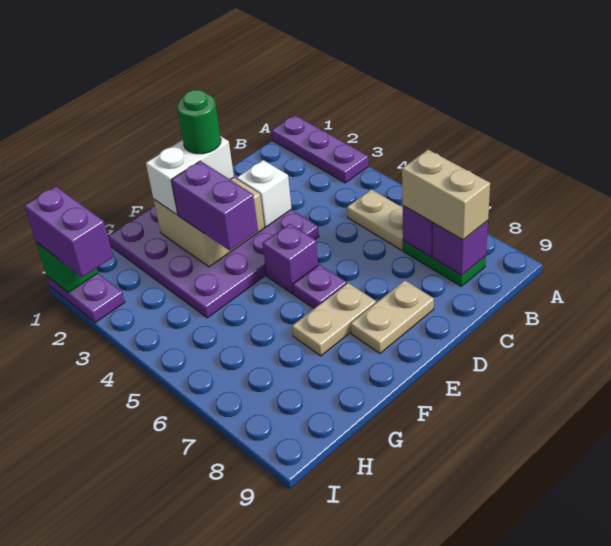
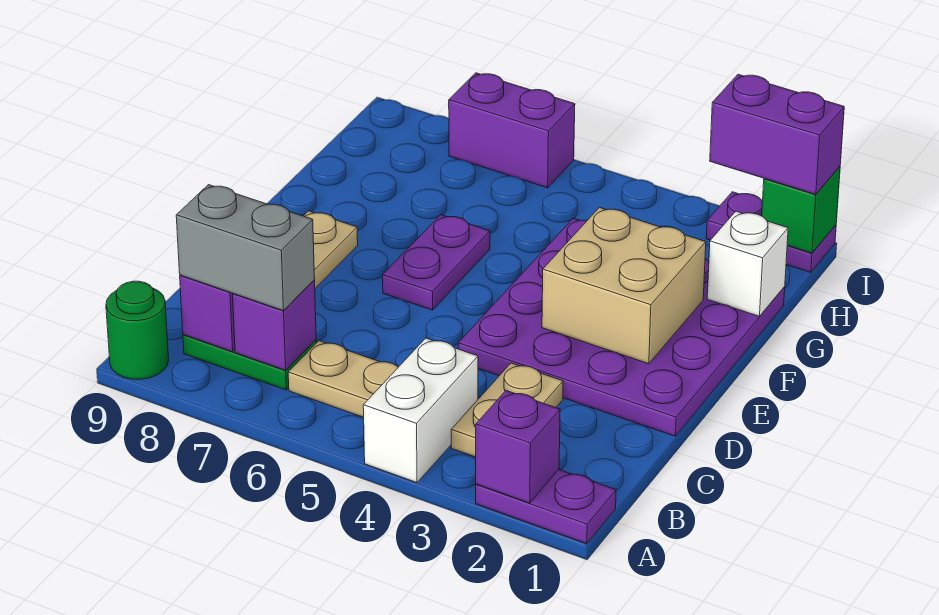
purple plate A1:A3 level 1 -> purple plate A1:A2 level 1
tan brick B7:B8 level 3 -> grey brick B7:B8 level 3
white brick D3 level 2 -> white brick G1 level 2
white brick E2:F2 level 3 -> white brick A4:B4 level 1
green round brick E2 level 4 -> green round brick A9 level 1
purple brick E5 level 1 -> purple brick A2 level 2
purple plate E6 level 1 -> purple plate E6:F6 level 1
tan plate E7:F7 level 1 -> tan plate B3:C3 level 1
purple brick F3:F4 level 3 -> purple brick I6:I7 level 1

